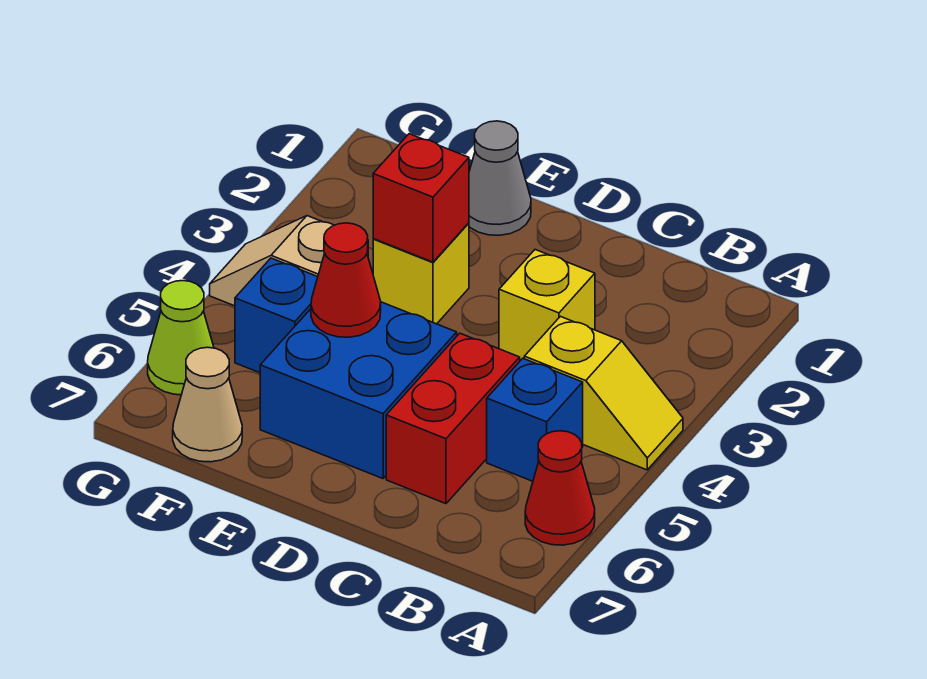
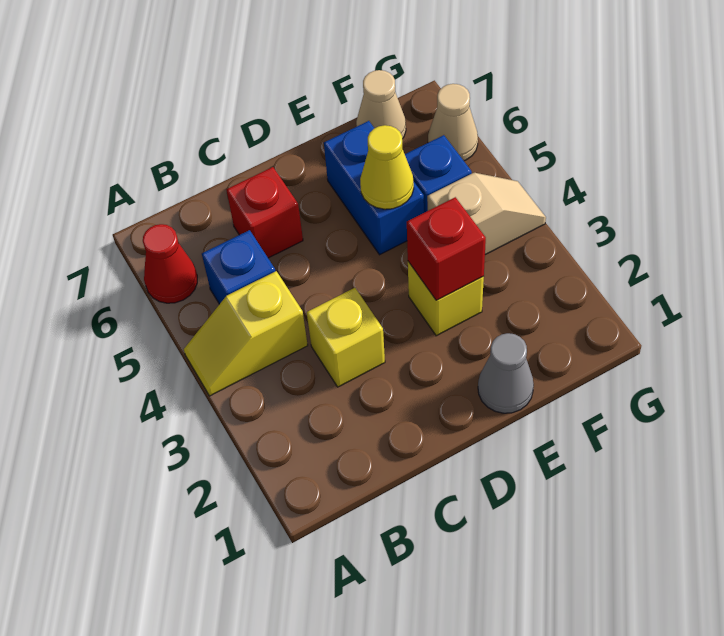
red brick C5:C6 level 1 -> red brick C6 level 1
blue brick D5:E6 level 1 -> blue brick E5:E6 level 1
red cone E5 level 2 -> yellow cone E5 level 2
lime cone G6 level 1 -> tan cone G6 level 1

